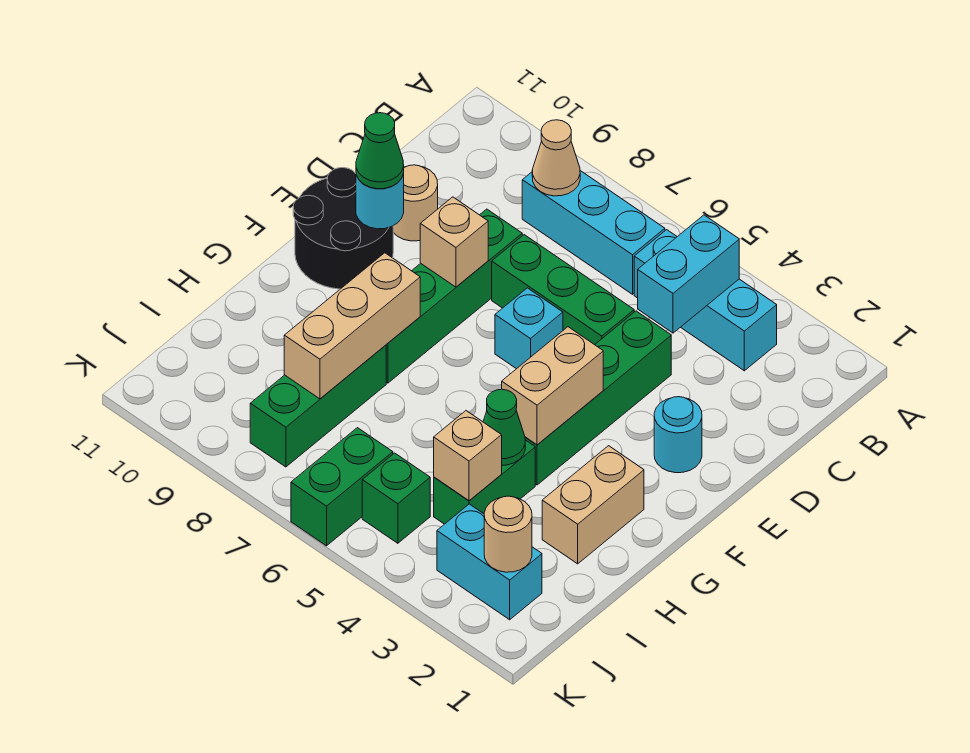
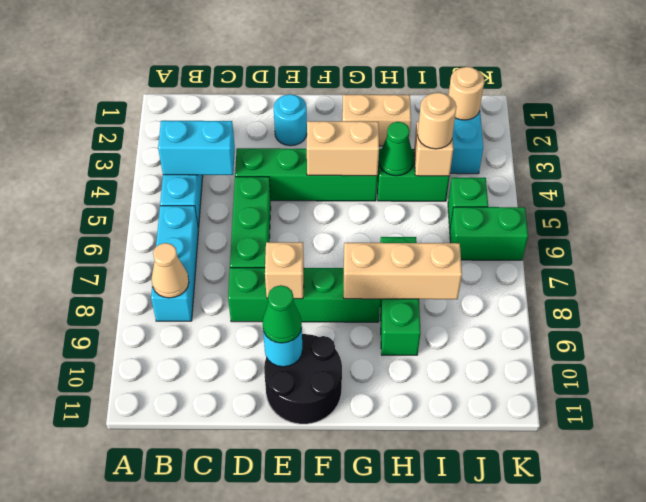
tan round brick D10 level 1 -> tan round brick I4 level 3
cyan brick E6 level 1 -> none
green brick H8:J8 level 1 -> green brick H7:H9 level 1

